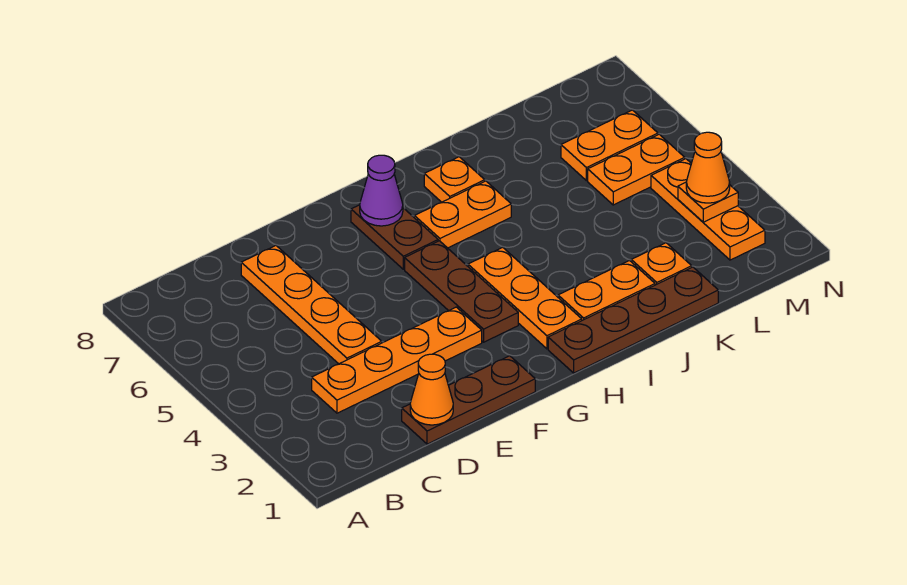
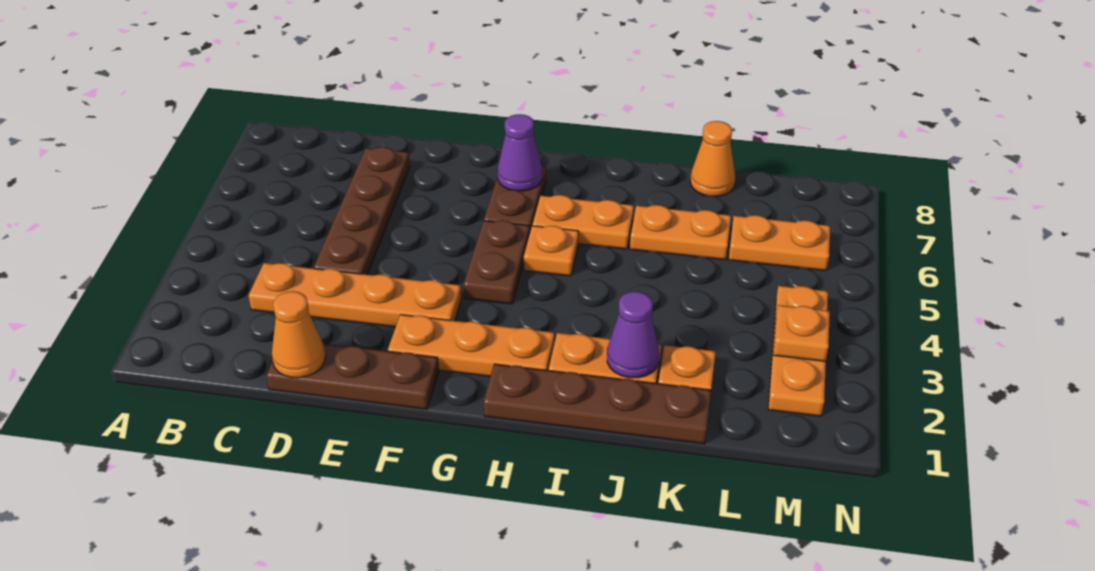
orange plate D4:D7 level 1 -> brown plate D4:D7 level 1
brown plate G3:G5 level 1 -> brown plate G4:G5 level 1
orange plate H2:H4 level 1 -> orange plate F2:H2 level 1
orange plate I7 level 1 -> orange plate H5 level 1
none -> purple cone J2 level 2
orange plate L5:M5 level 1 -> orange plate J6:K6 level 1
orange cone M3 level 3 -> orange cone K8 level 1

